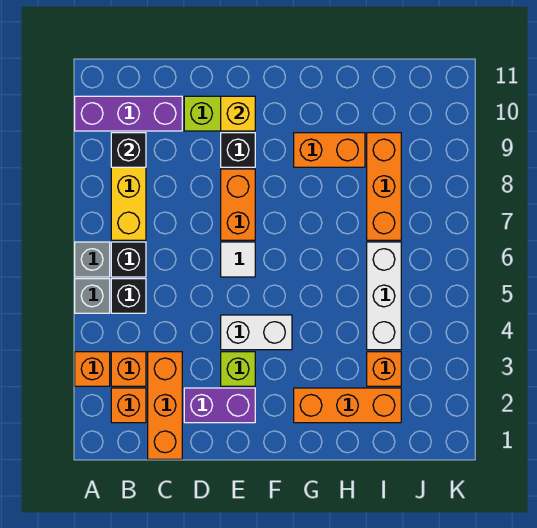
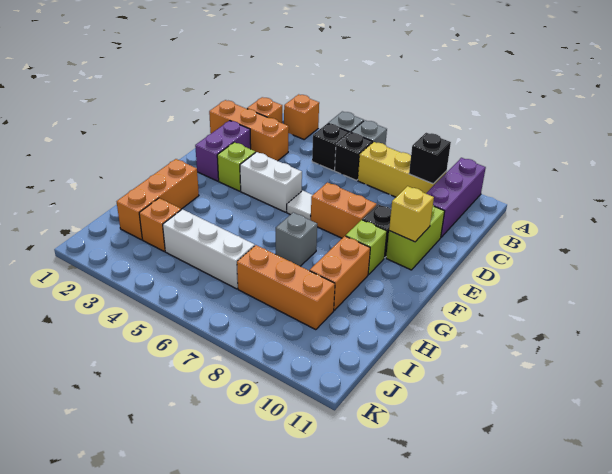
orange brick B3 level 1 -> none
white brick E4:F4 level 1 -> white brick E4:E5 level 1
none -> lime brick F9 level 1
none -> grey brick G7 level 1

